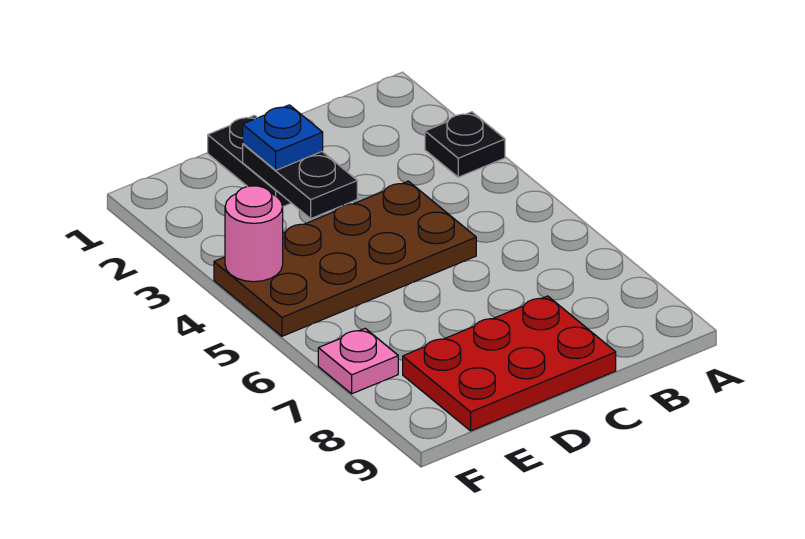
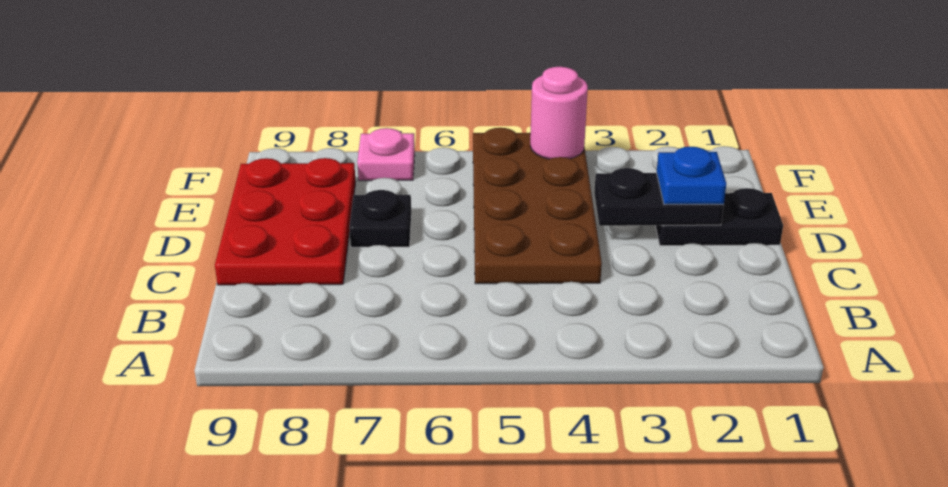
black plate A3 level 1 -> black plate D7 level 1

